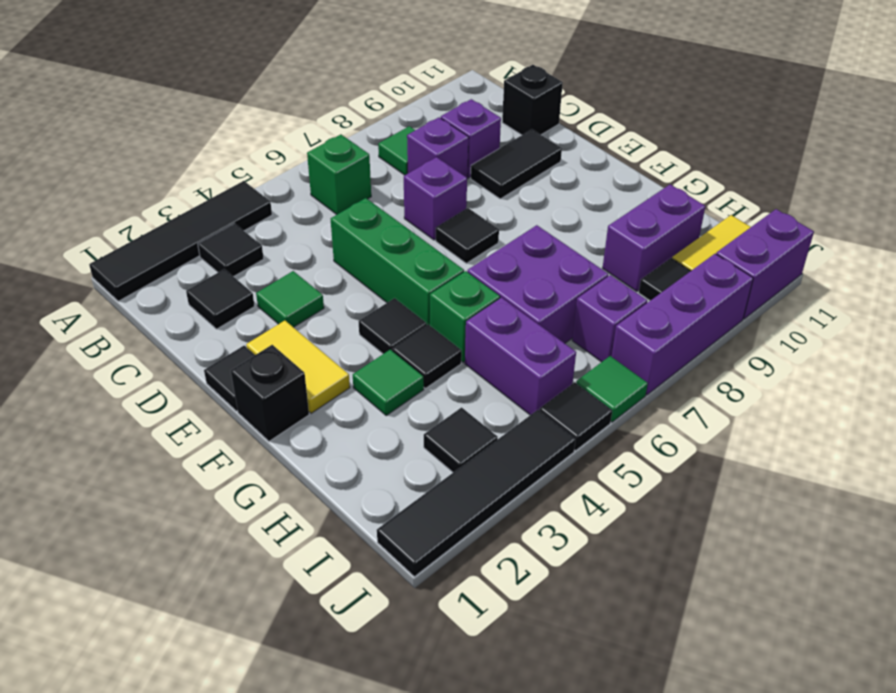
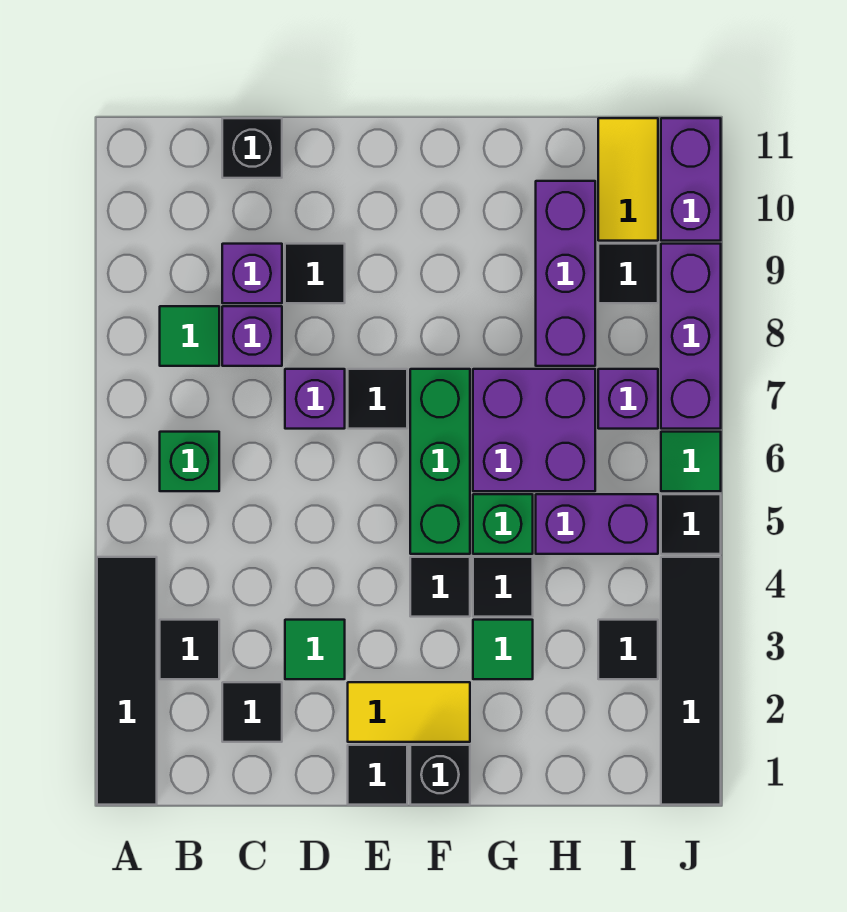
green brick D5:F5 level 1 -> green brick F5:F7 level 1
black tile D9:D10 level 1 -> black tile D9 level 1
purple brick H9:H10 level 1 -> purple brick H8:H10 level 1

